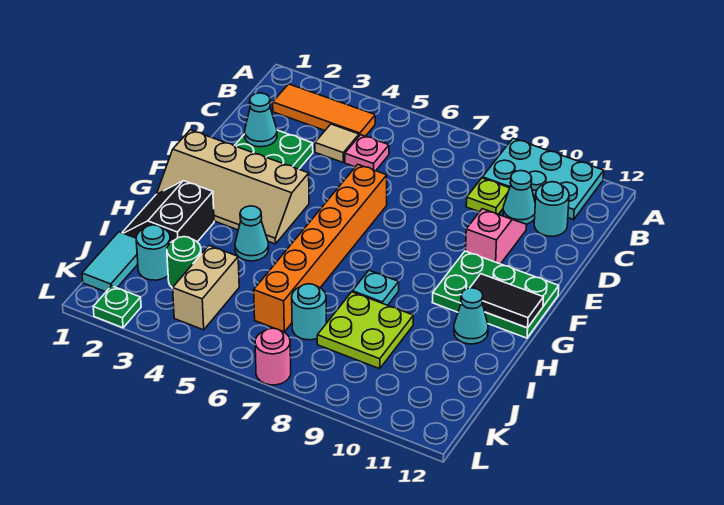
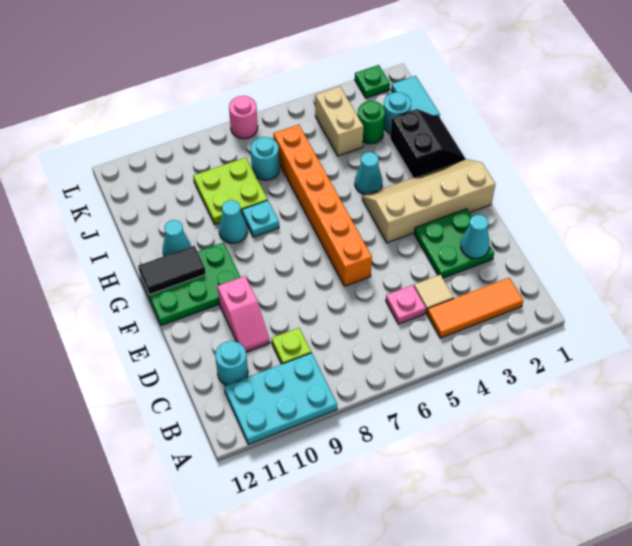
cyan cone C10 level 1 -> cyan cone H9 level 1

